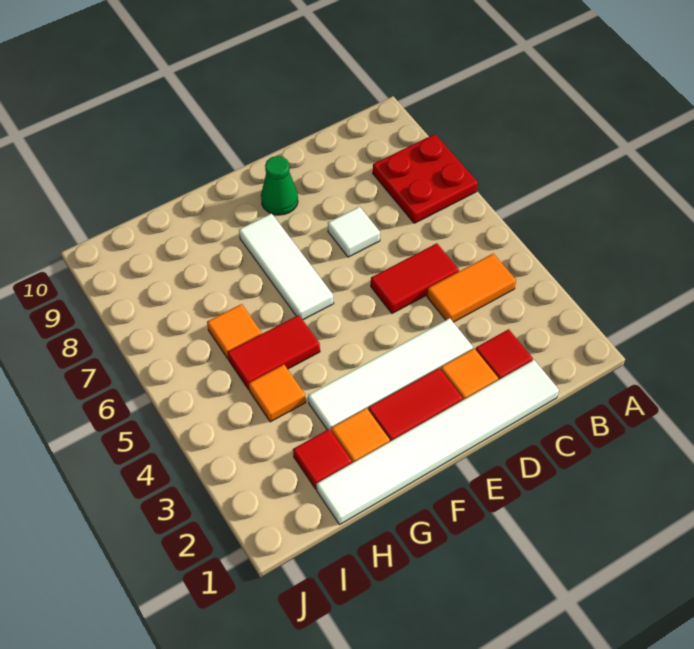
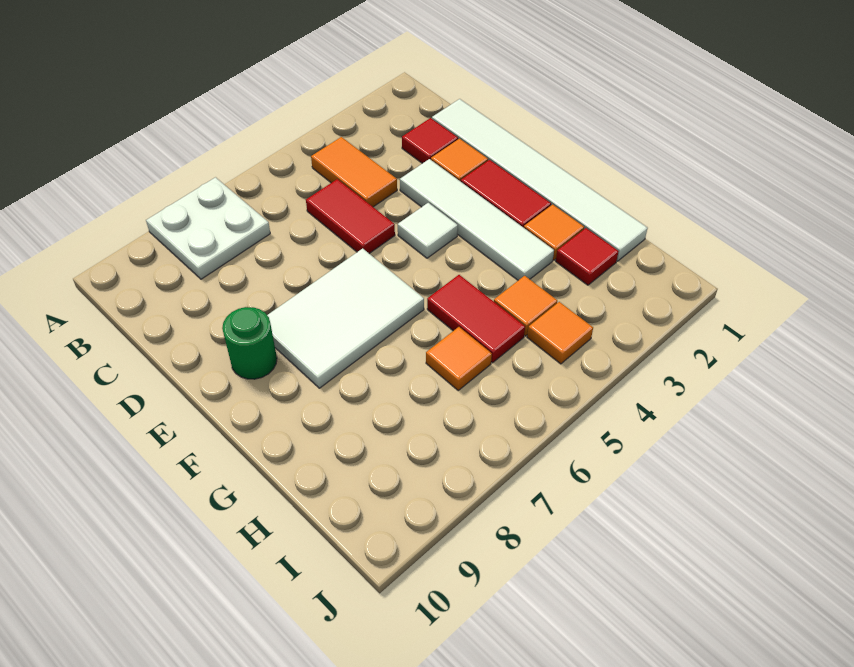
red plate A7:B8 level 1 -> white plate A7:B8 level 1
white tile D7 level 1 -> white tile E4 level 1
green cone E9 level 1 -> green round brick E9 level 1
white tile F6:F8 level 1 -> white tile E6:F8 level 1
none -> orange tile I4 level 1

